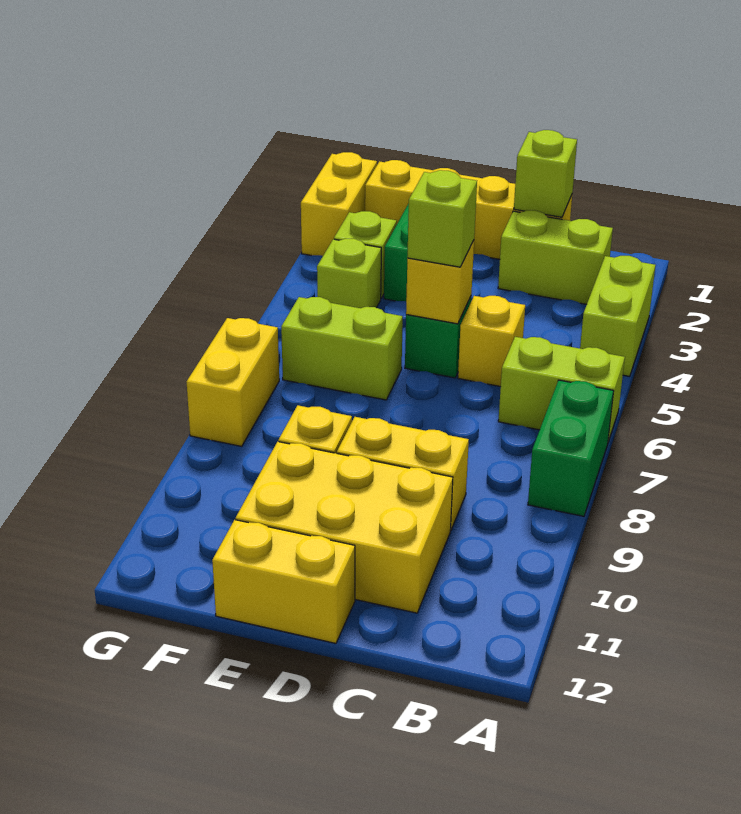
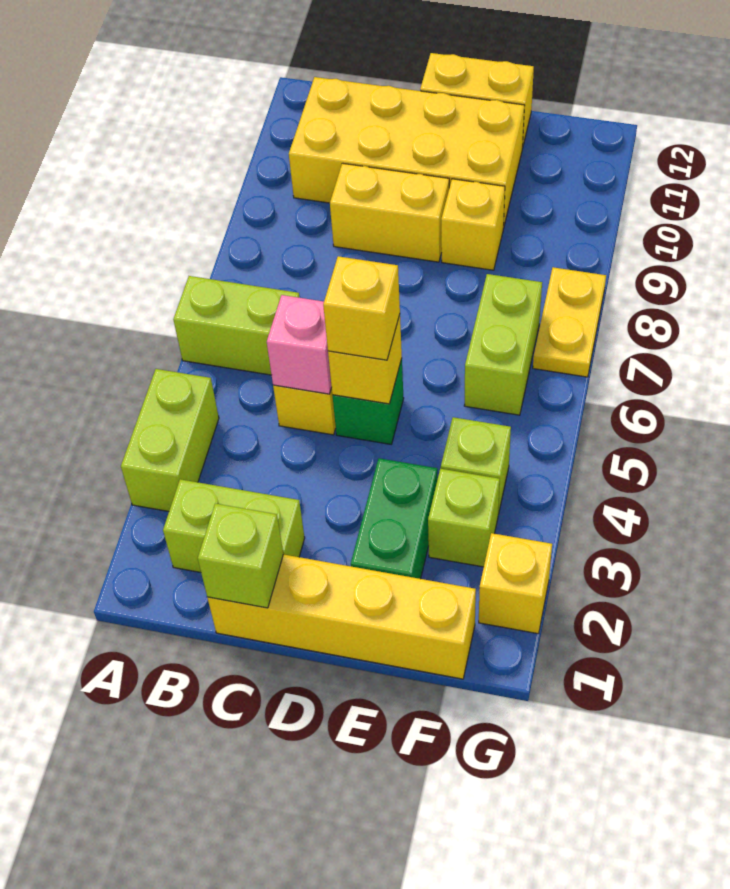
green brick A7:A8 level 1 -> none
none -> pink brick C5 level 2
yellow brick C10:E11 level 1 -> yellow brick B10:E11 level 1
lime brick D5 level 3 -> yellow brick D5 level 3
lime brick E6:F6 level 1 -> lime brick F6:F7 level 1
yellow brick G1:G2 level 1 -> yellow brick G2 level 1
yellow brick G7:G8 level 1 -> yellow plate G7:G8 level 1

